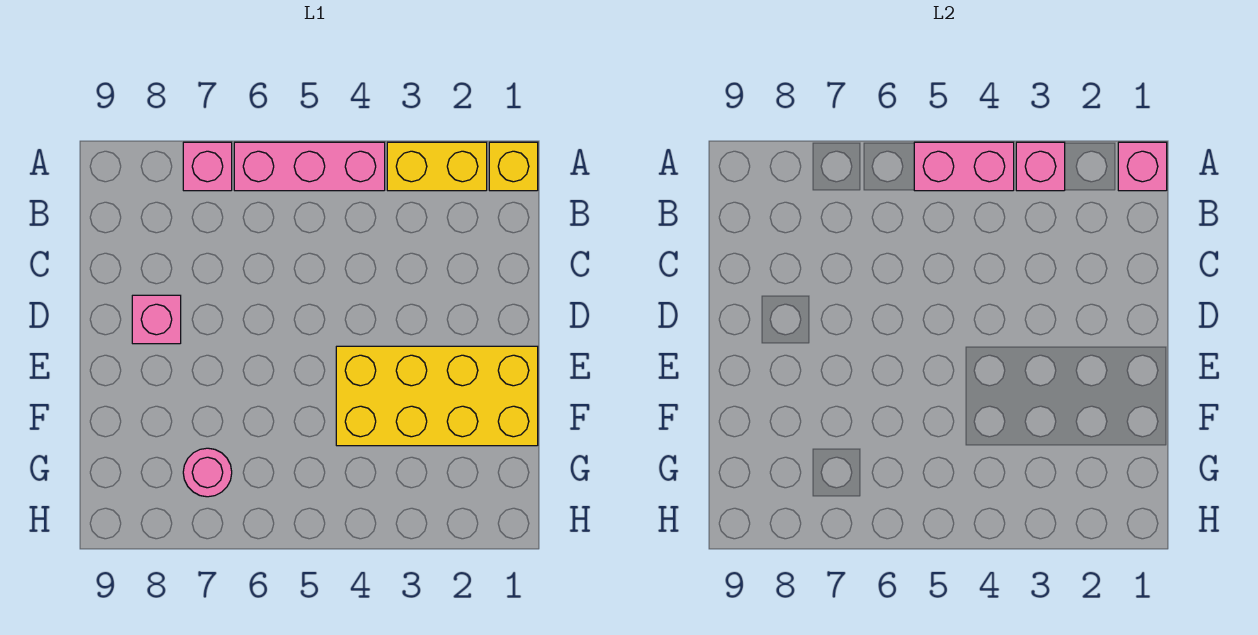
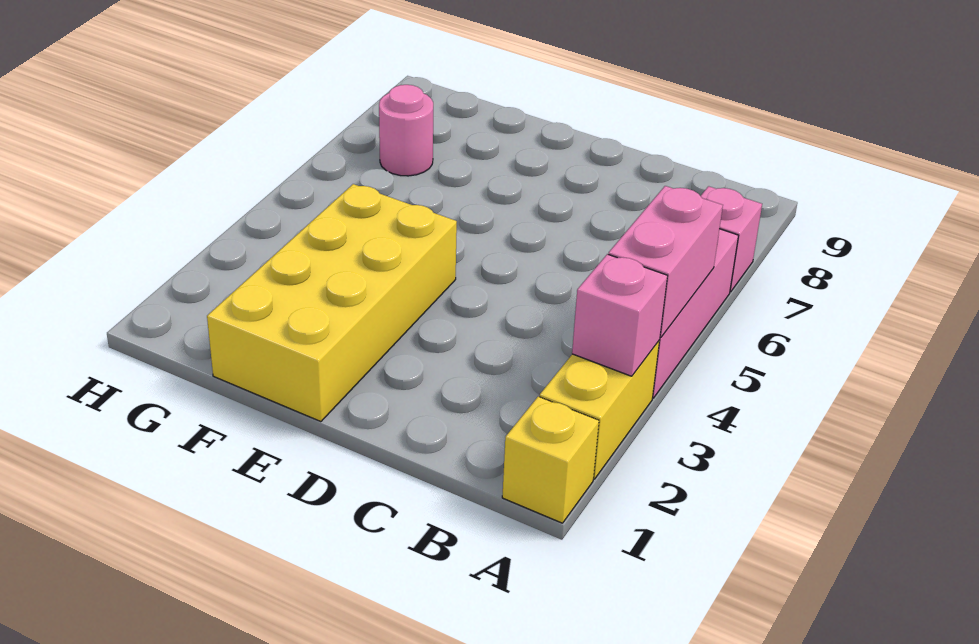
pink brick A1 level 2 -> none
pink brick D8 level 1 -> none

